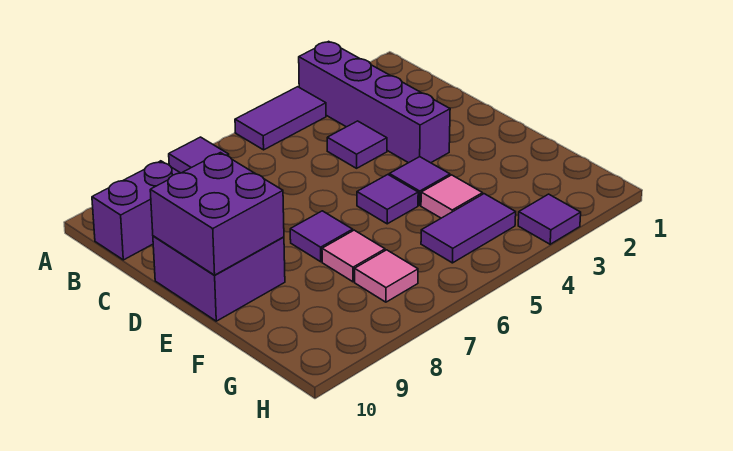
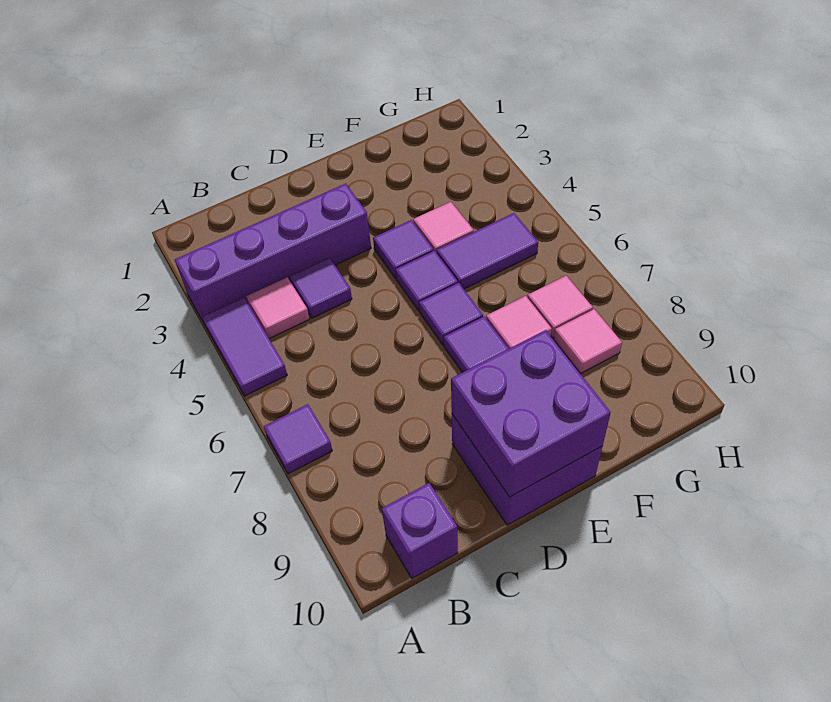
none -> pink tile B4 level 1
purple brick B9:B10 level 1 -> purple brick B10 level 1
purple tile G4:G5 level 1 -> purple tile F5:G5 level 1
none -> pink tile G8 level 1
purple tile H3 level 1 -> purple tile E6 level 1

